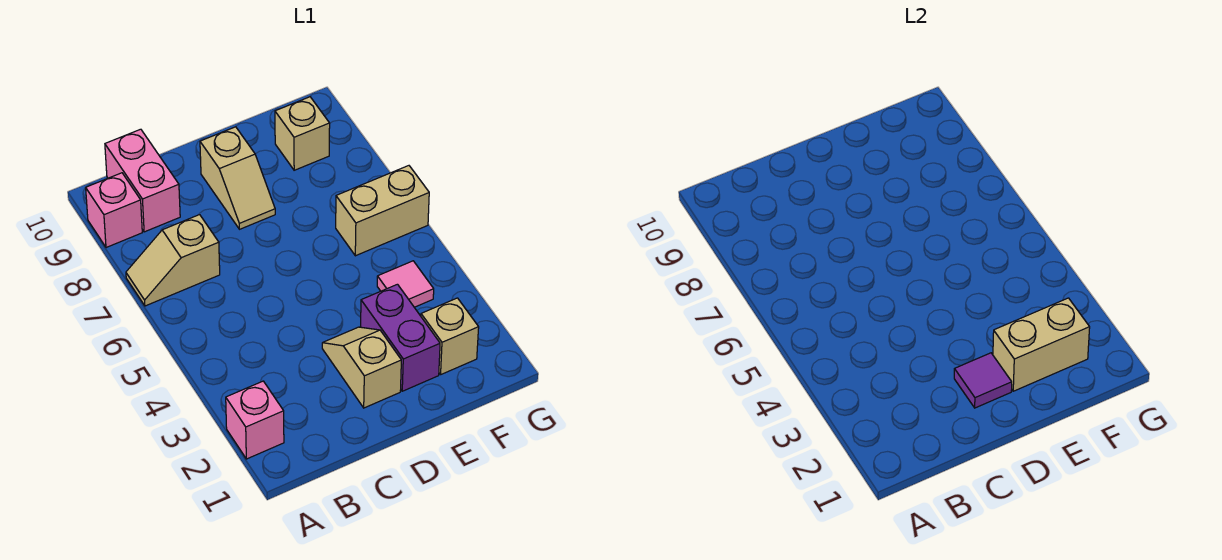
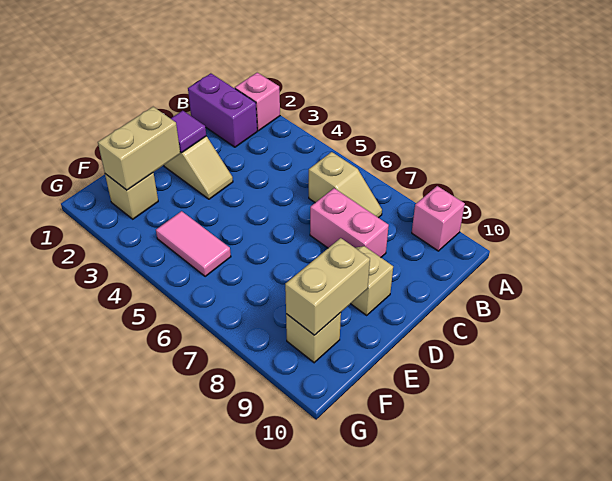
tan slope A7:B7 level 1 top B -> tan slope B6:B7 level 1 top 6
pink brick B9:B10 level 1 -> pink brick C7:C8 level 1
purple brick E2:E3 level 1 -> purple brick B1:B2 level 1
pink tile F4 level 1 -> pink tile F4:F5 level 1
tan brick F6:G6 level 1 -> tan brick E9:F9 level 2

